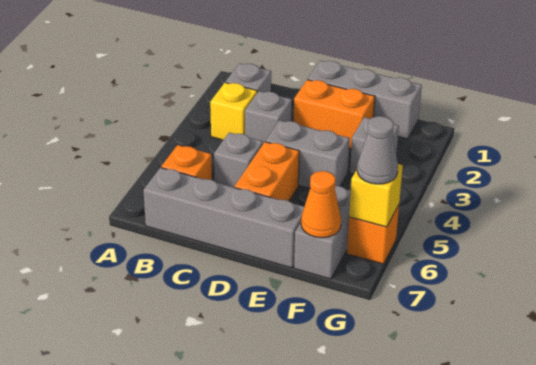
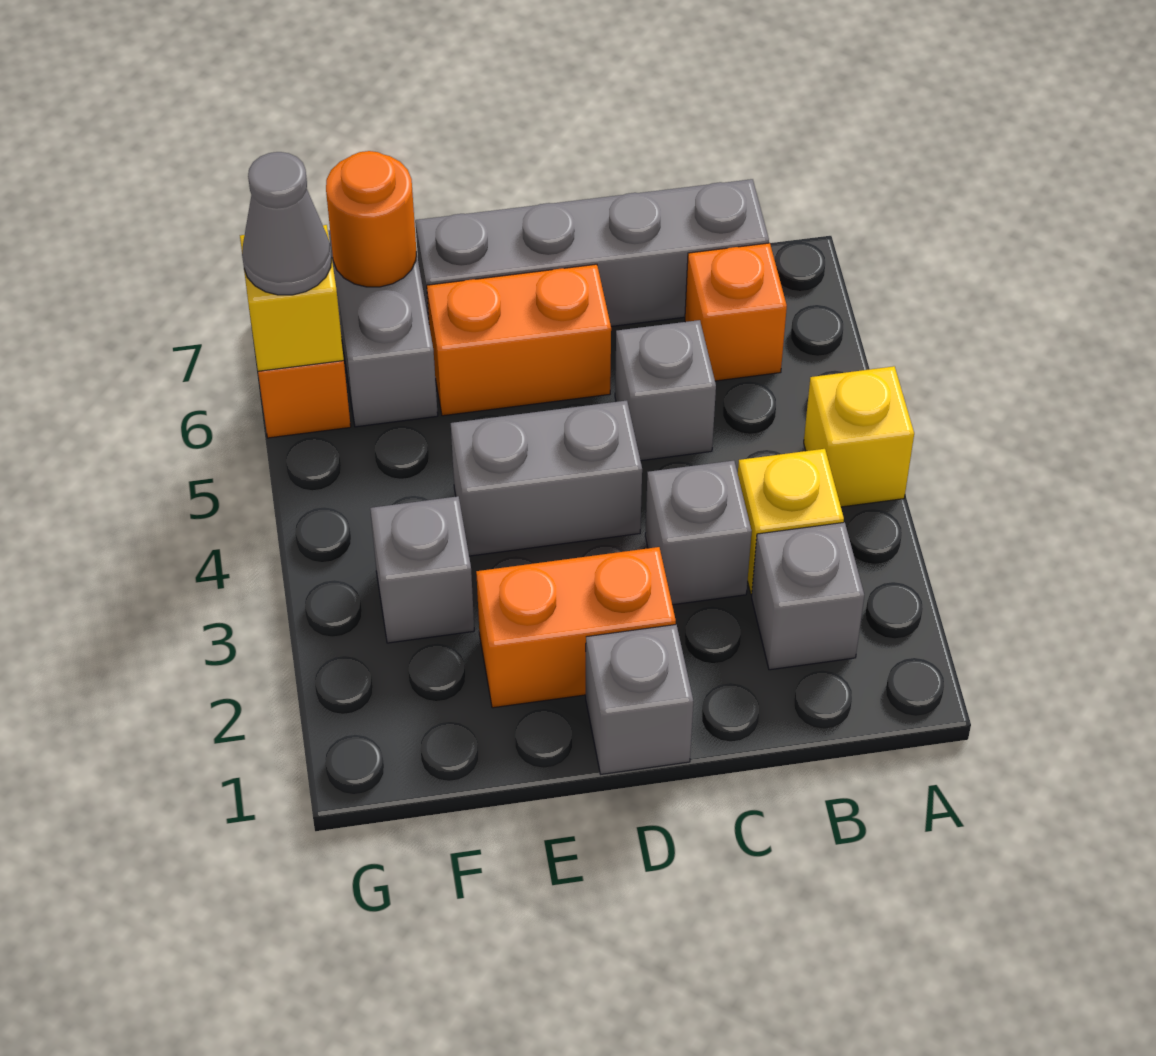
none -> yellow brick A4 level 1
grey brick D1:F1 level 1 -> grey brick D1 level 1
orange brick D5:D6 level 1 -> orange brick D6:E6 level 1
orange cone F7 level 2 -> orange round brick F7 level 2

